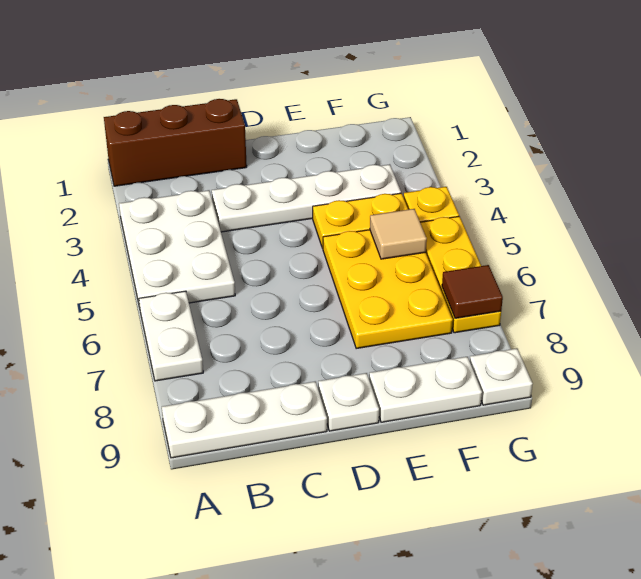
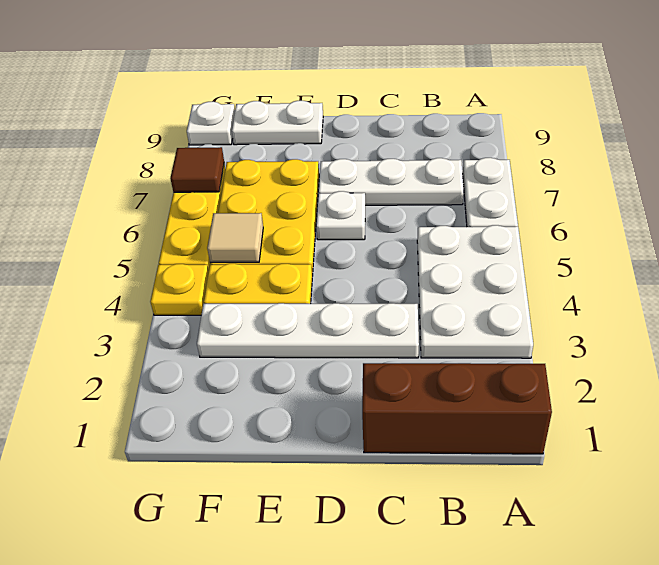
white plate A9:C9 level 1 -> white plate B7:D7 level 1
white plate D9 level 1 -> white plate D6 level 1

